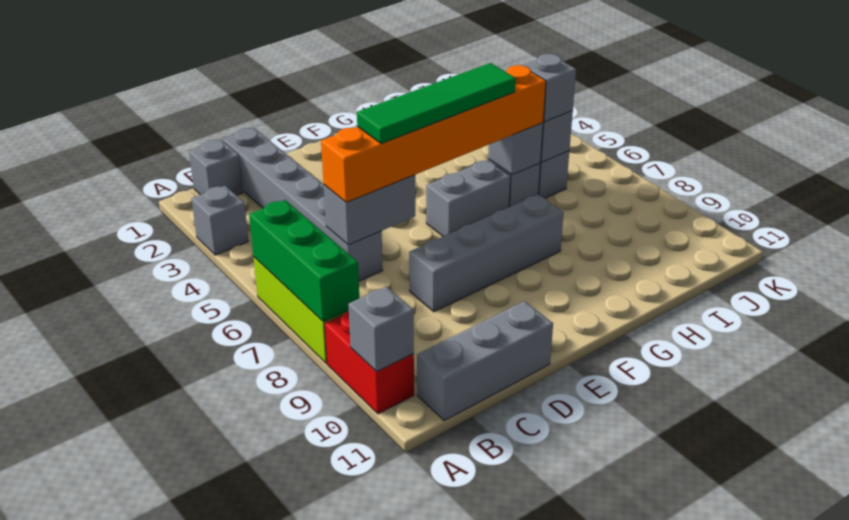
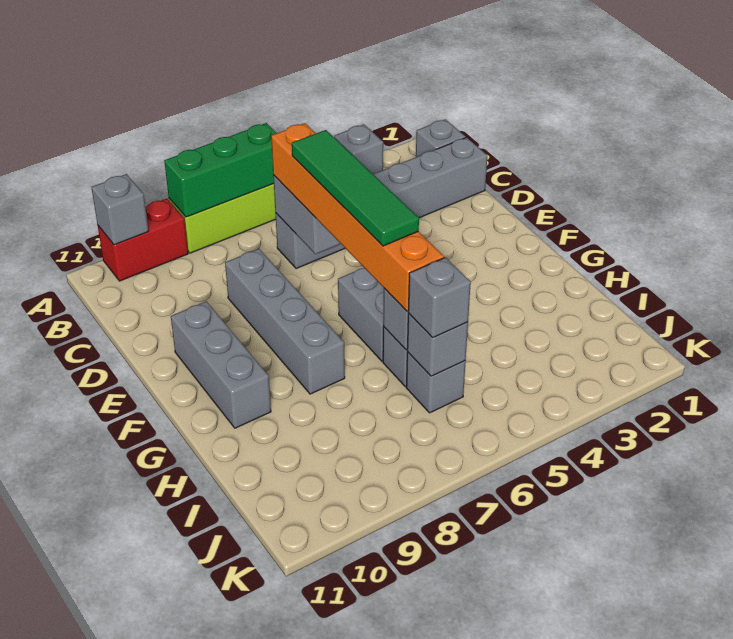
grey brick B11:D11 level 1 -> grey brick E10:G10 level 1

